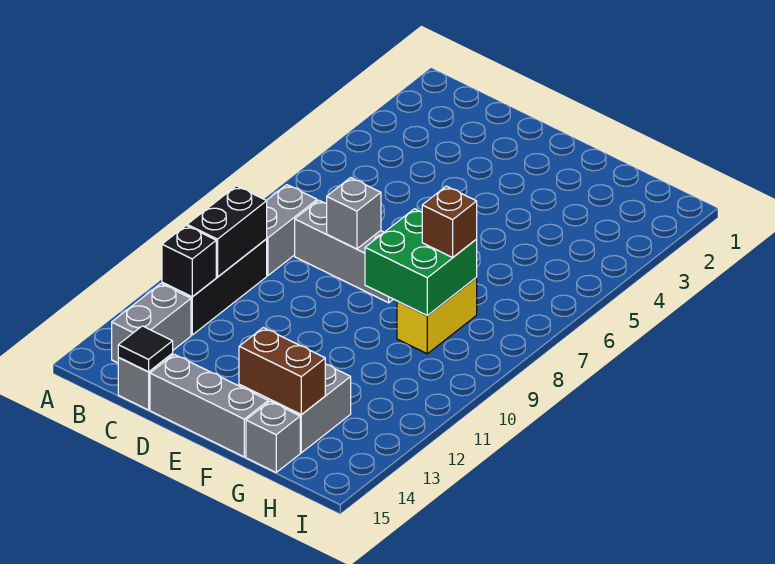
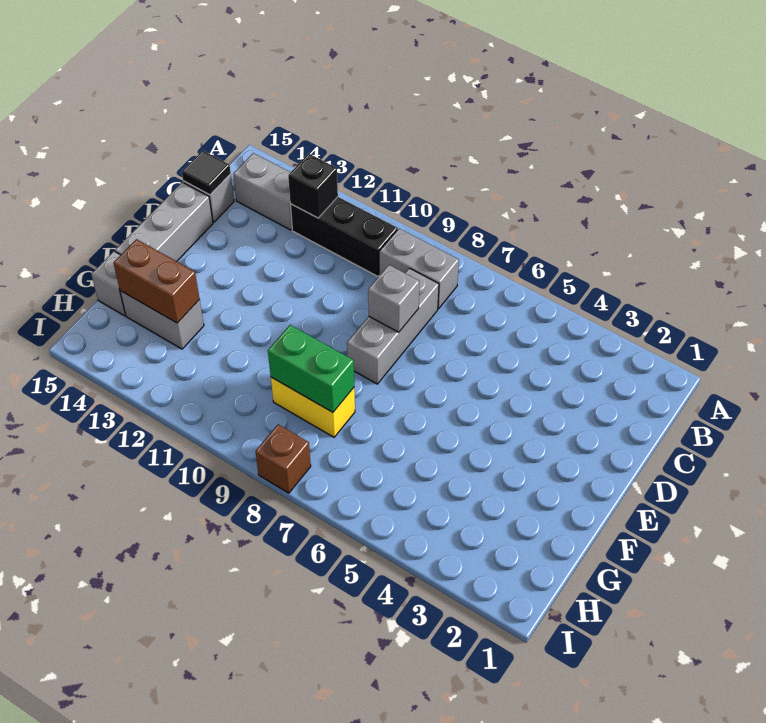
black brick B10:B11 level 2 -> none
green brick F8:G9 level 2 -> green brick G8:G9 level 2
brown brick F14:G14 level 2 -> brown brick G13:G14 level 2
brown brick G8 level 3 -> brown brick I8 level 1

